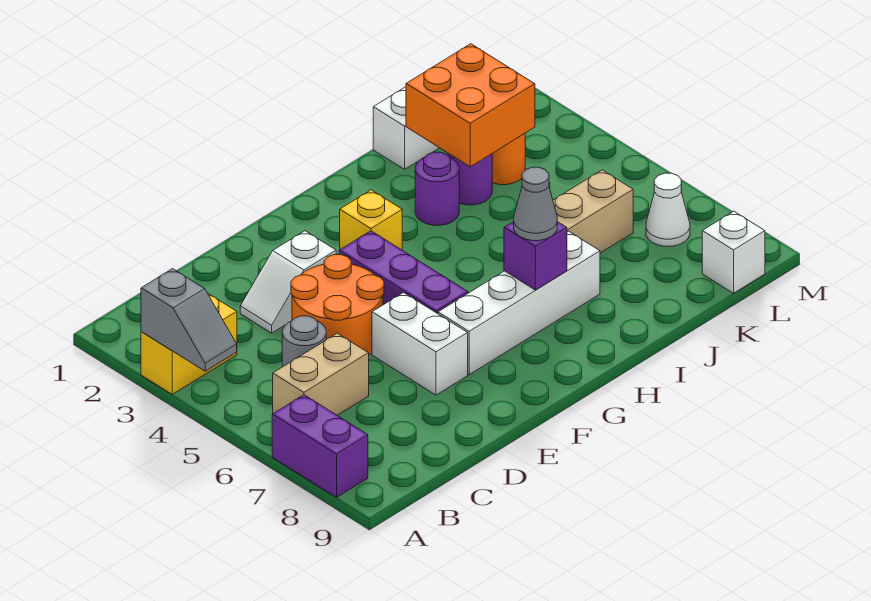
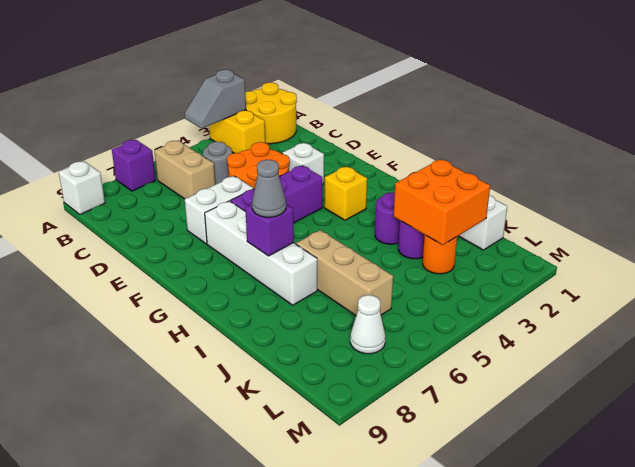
none -> yellow round brick A1:B2 level 1
purple brick A7:A8 level 1 -> purple brick A7 level 1
white brick L9 level 1 -> white brick A9 level 1

